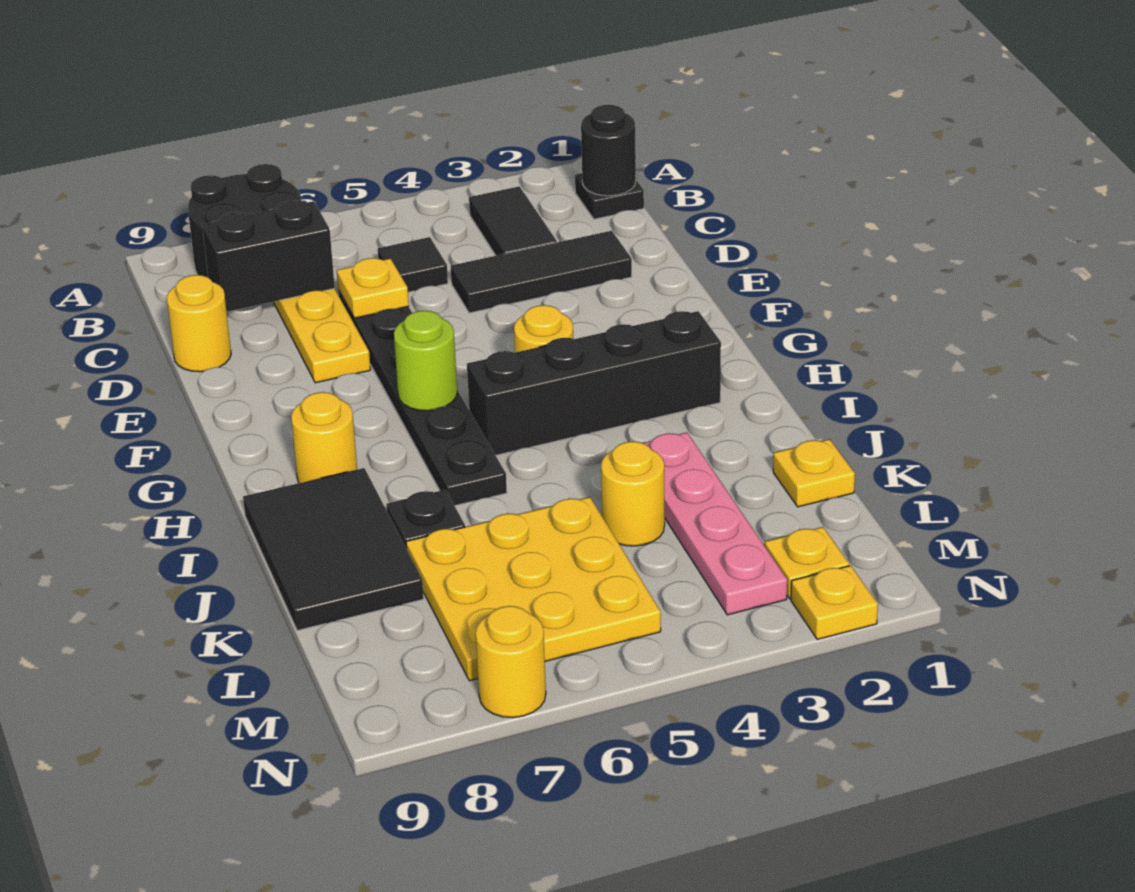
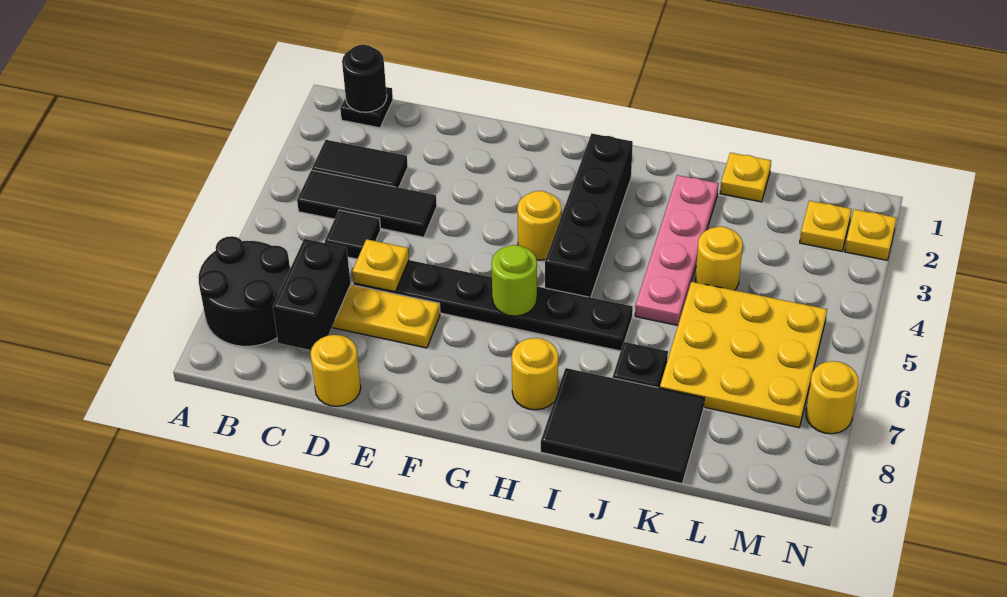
black tile D2:D4 level 1 -> black tile B4:D4 level 1
pink plate J3:M3 level 1 -> pink plate J2:J5 level 1

